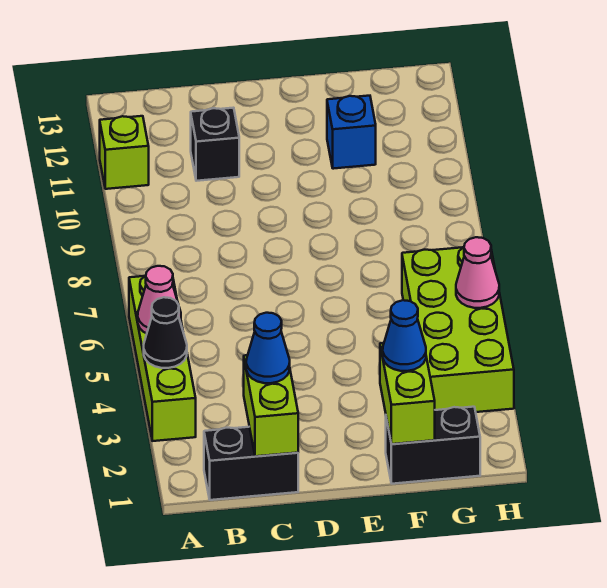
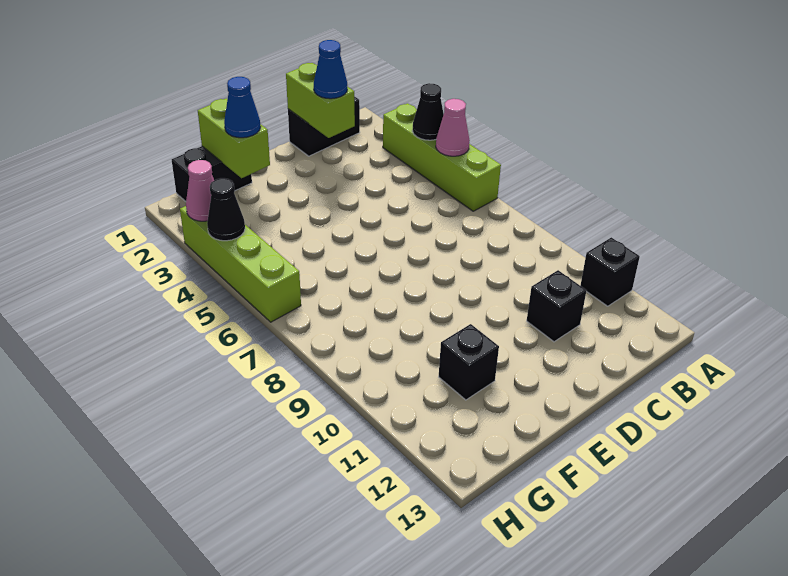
lime brick A11 level 1 -> black brick A11 level 1
blue brick F11 level 1 -> black brick F11 level 1
lime brick G3:H6 level 1 -> lime brick H3:H6 level 1
none -> black cone H4 level 2
pink cone H5 level 2 -> pink cone H3 level 2

